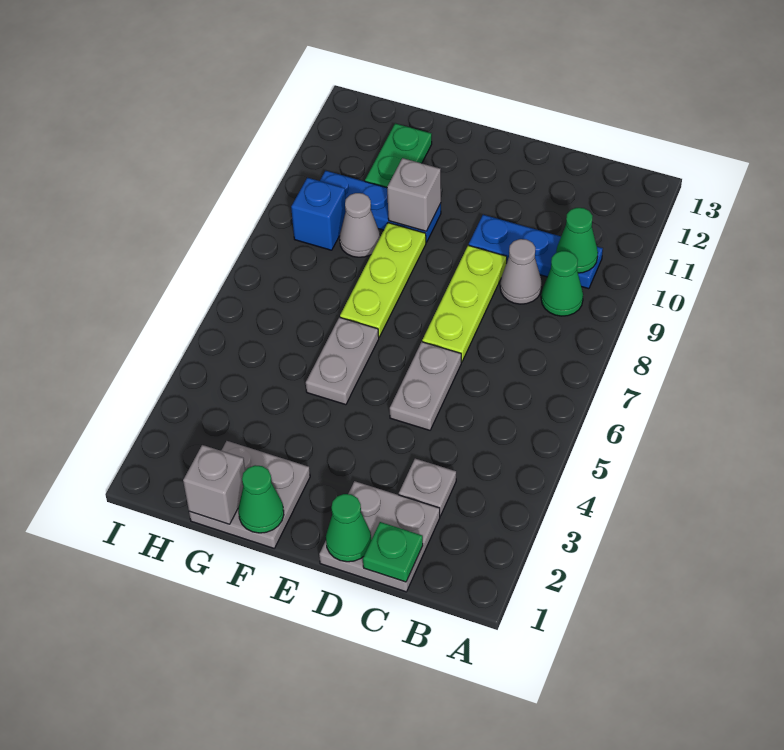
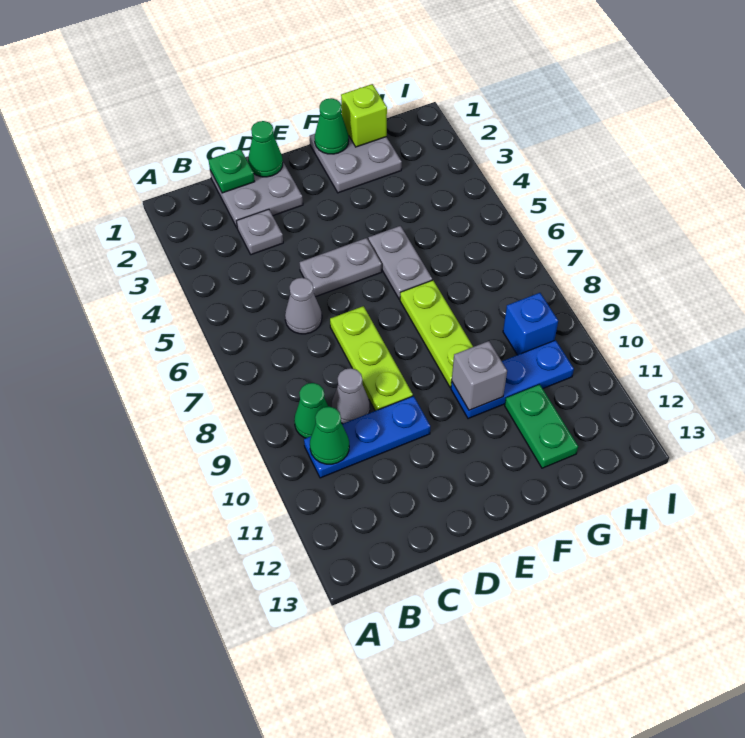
grey plate D5:D6 level 1 -> grey plate D5:E5 level 1
grey brick G1 level 2 -> lime brick G1 level 2
grey cone G9 level 1 -> grey cone C6 level 1

